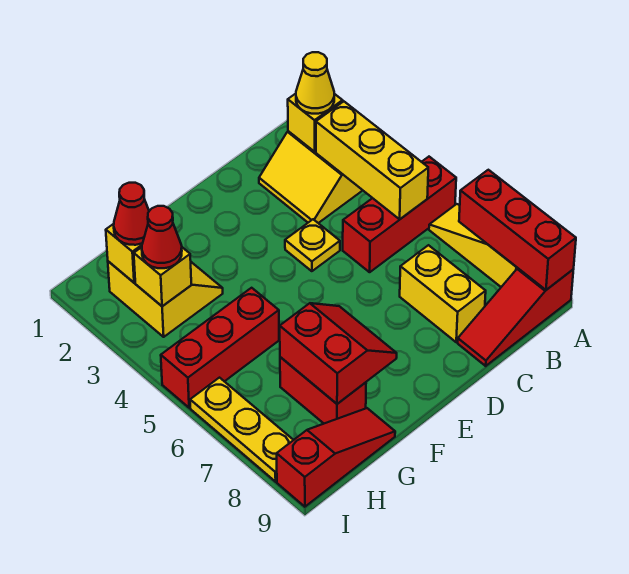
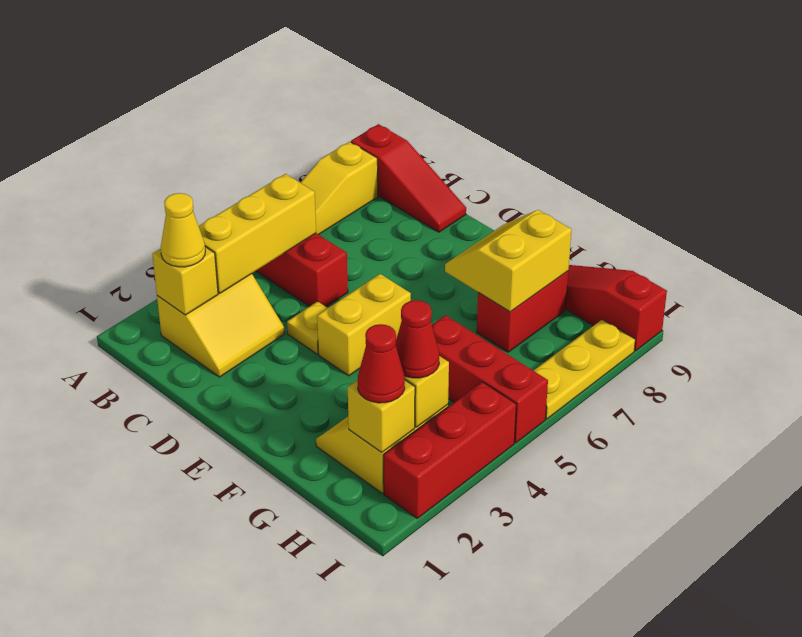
red brick A7:A9 level 2 -> red brick I2:I4 level 1
yellow brick C7:C8 level 1 -> yellow brick E4:E5 level 1
red slope F7:G8 level 2 top G -> yellow slope F7:G8 level 2 top G

